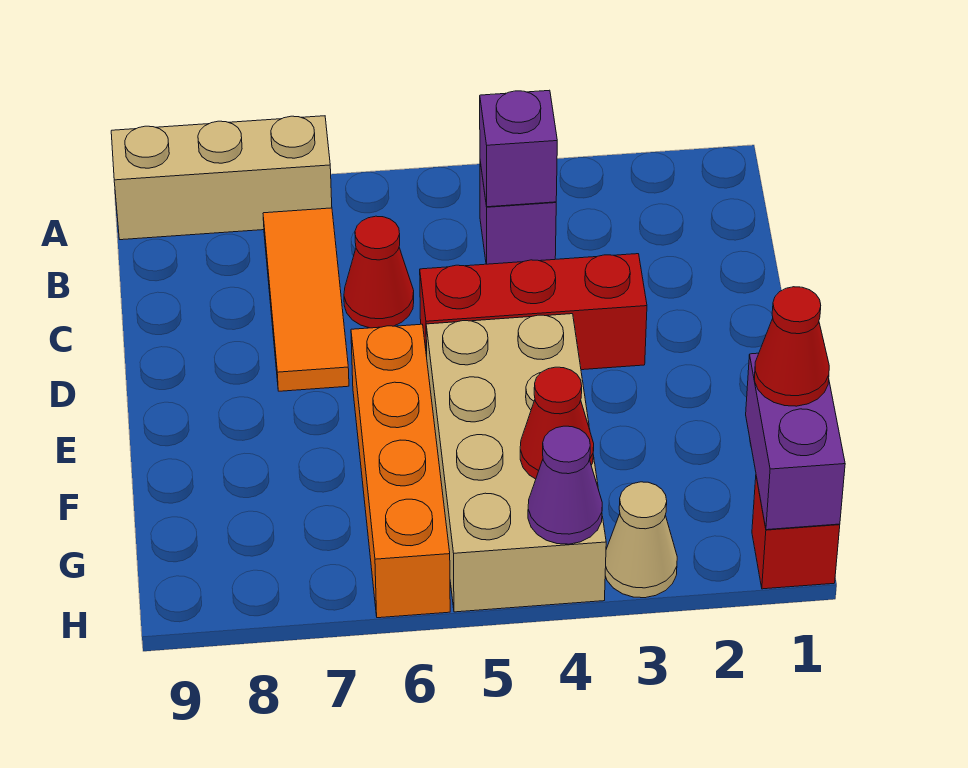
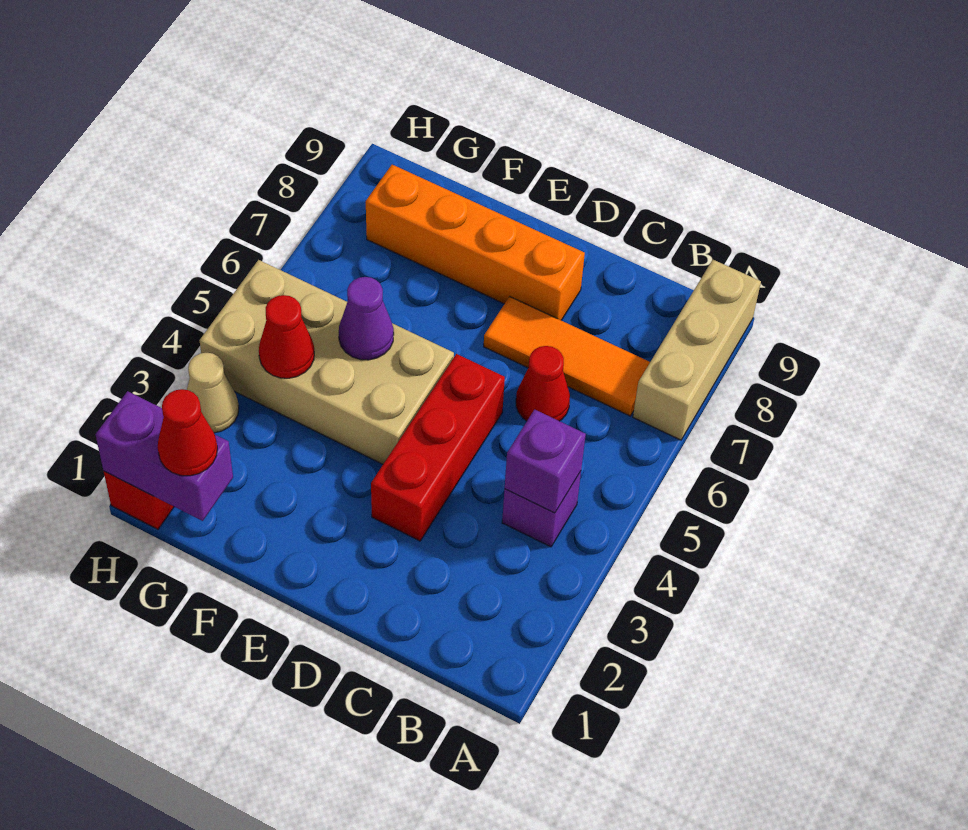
orange brick E6:H6 level 1 -> orange brick D8:G8 level 1
purple cone H4 level 2 -> purple cone F5 level 2

